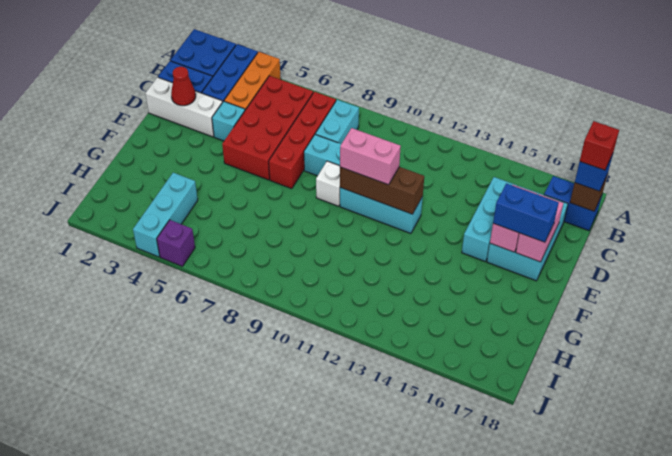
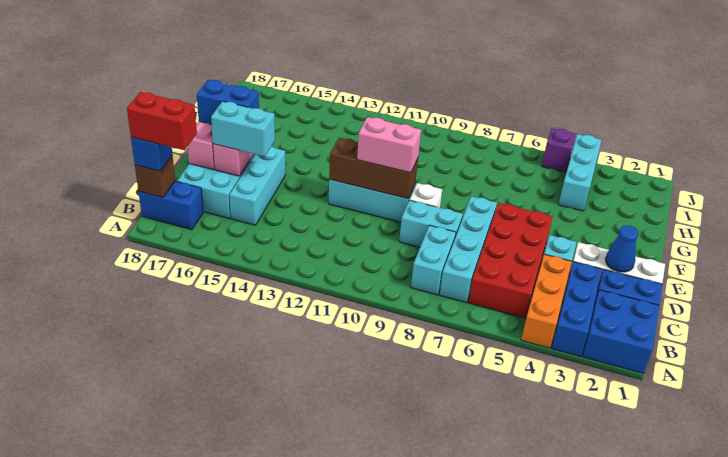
red brick B7:E7 level 1 -> cyan brick B7:E7 level 1
red brick B18 level 4 -> red brick B17:B18 level 4
red cone D2 level 2 -> blue cone D2 level 2
none -> cyan brick D15:D16 level 3

